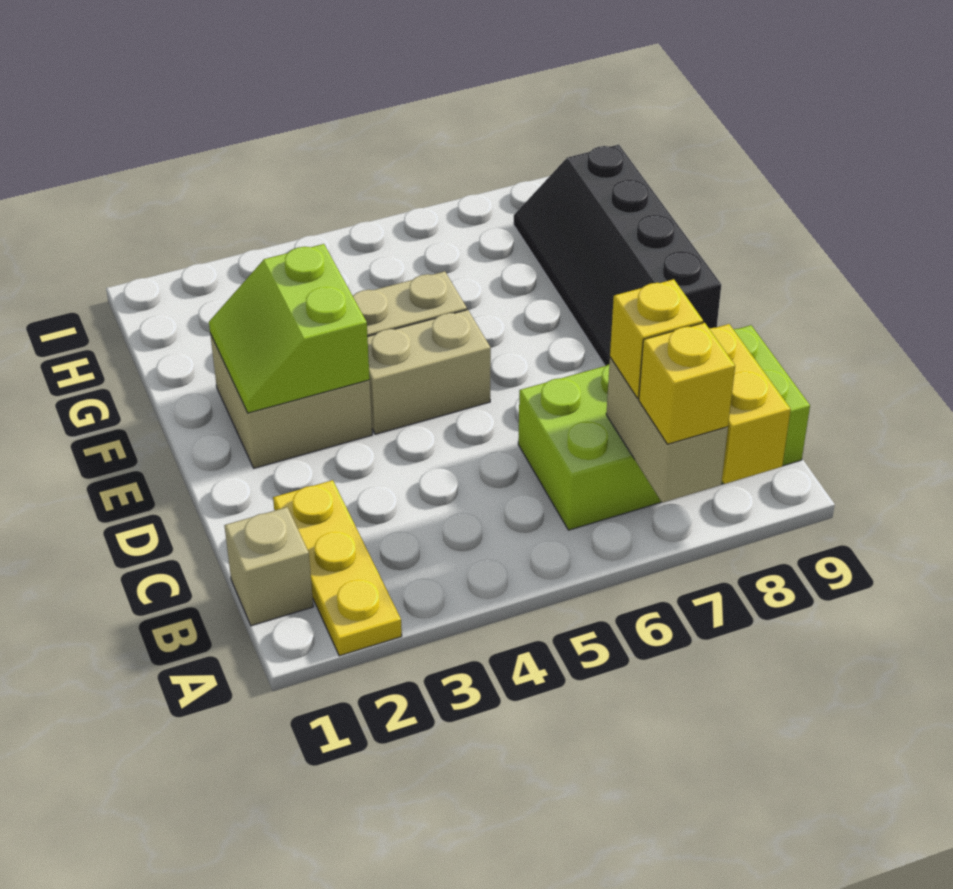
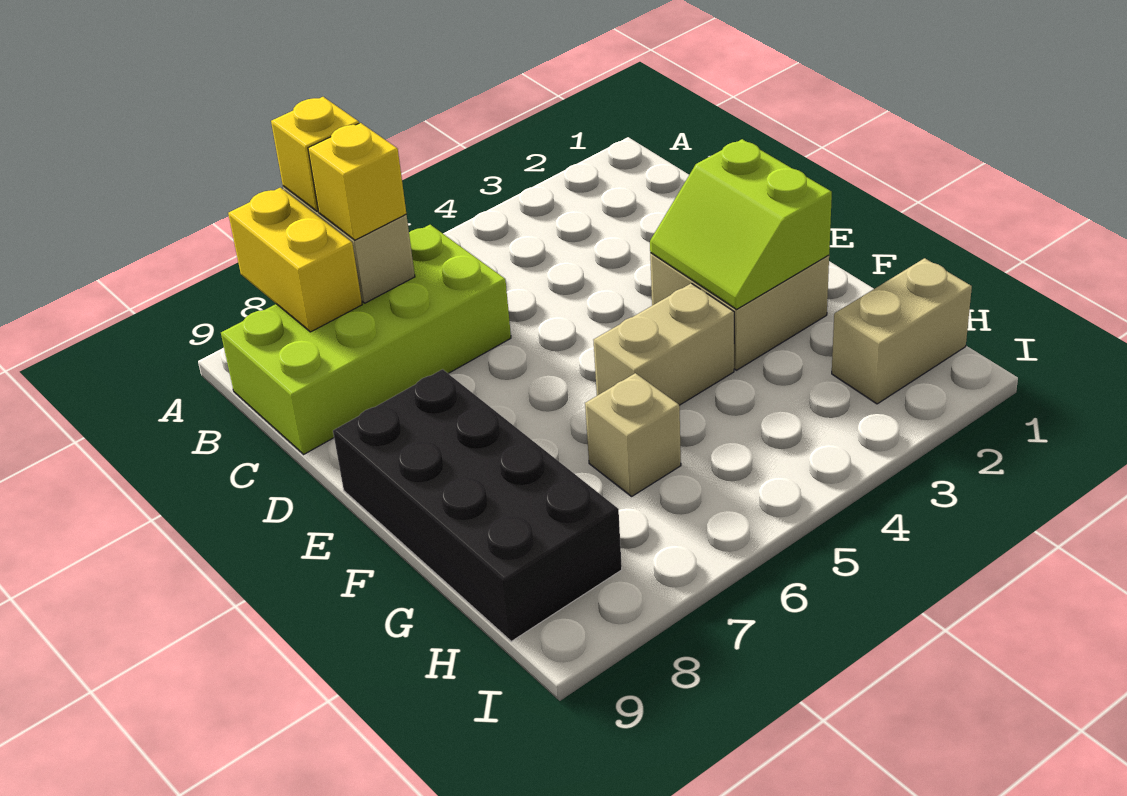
yellow plate A2:C2 level 1 -> none
tan brick B1 level 1 -> tan brick G6 level 1
lime slope E2:F3 level 2 top 3 -> lime slope E2:F3 level 2 top 2
tan brick E4:E5 level 1 -> tan brick H1:H2 level 1
black slope E8:H9 level 1 top 9 -> black brick E8:H9 level 1

